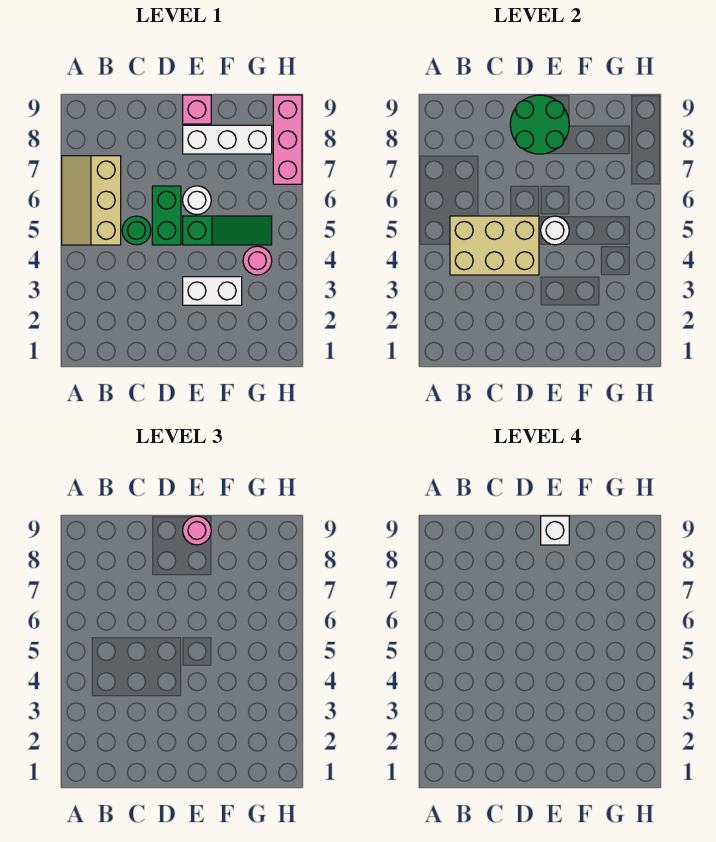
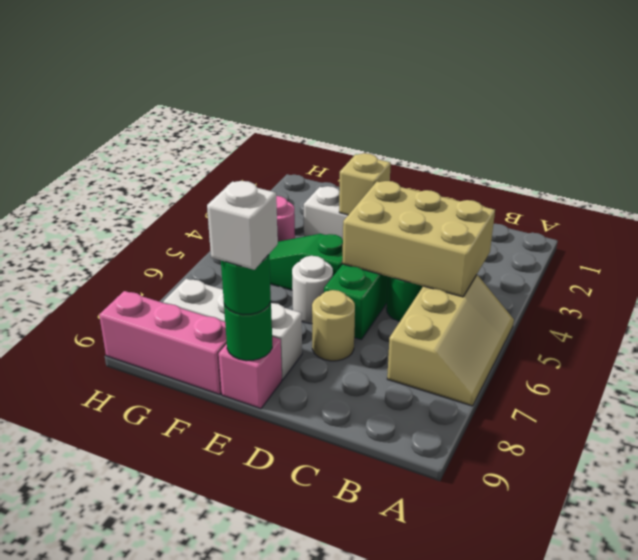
none -> tan round brick D7 level 1
green round brick D8:E9 level 2 -> green round brick E9 level 2
none -> tan brick E3 level 2
white round brick E5 level 2 -> none
pink round brick E9 level 3 -> green round brick E9 level 3
pink brick H7:H9 level 1 -> pink brick F9:H9 level 1

